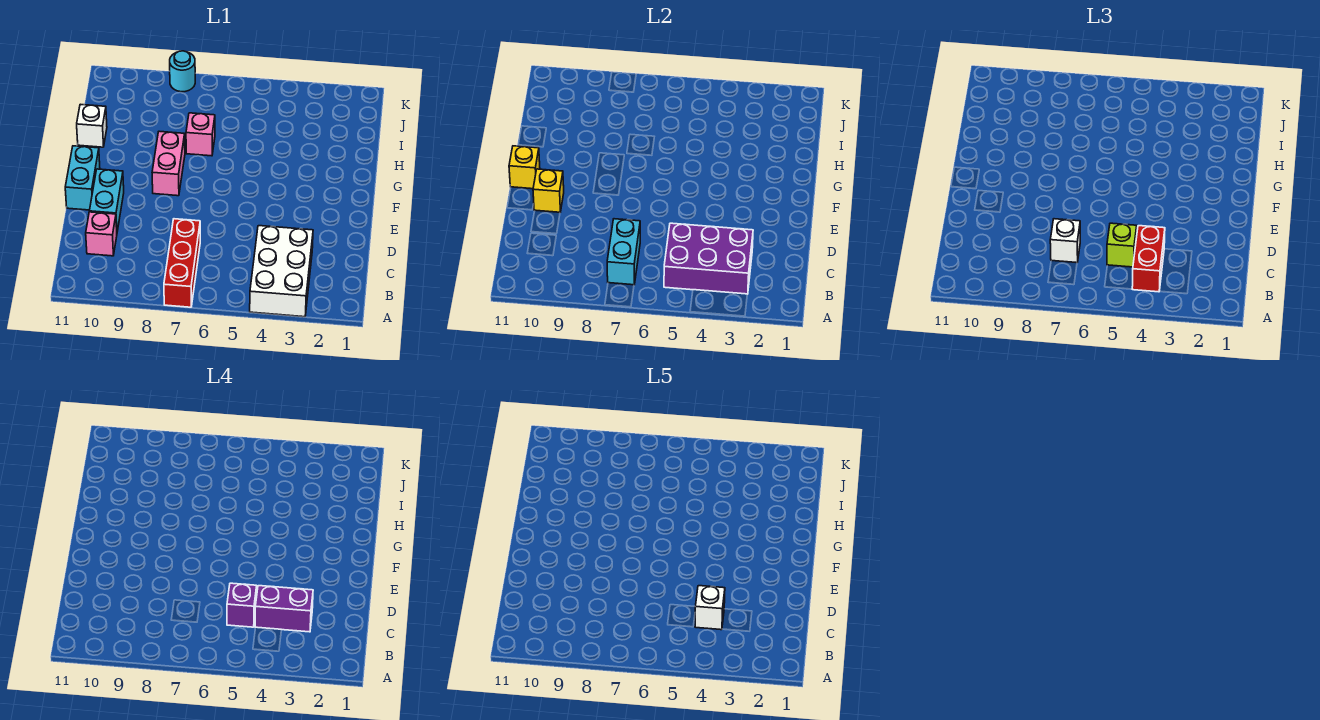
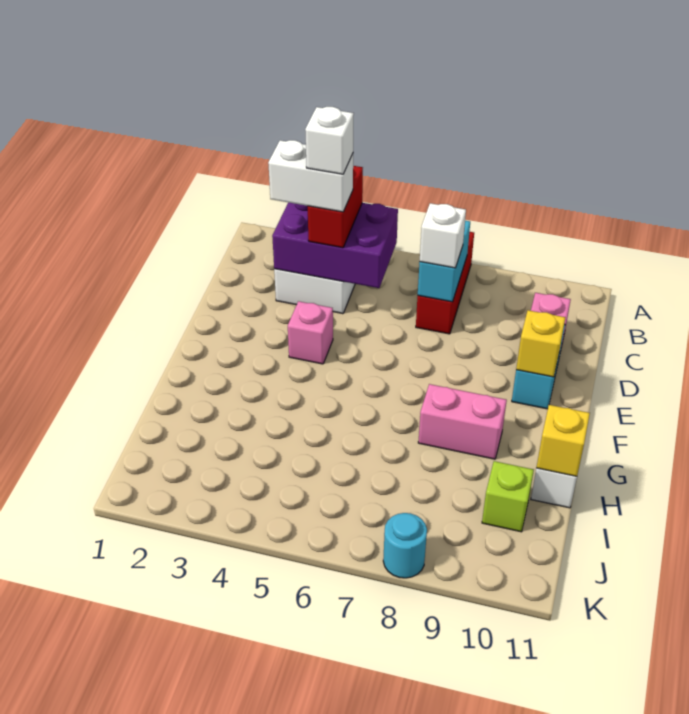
purple brick C3:C4 level 4 -> white brick C3:C4 level 4
lime brick C5 level 3 -> lime brick I10 level 1
purple brick C5 level 4 -> none
cyan brick E11:F11 level 1 -> none
pink brick F8:G8 level 1 -> pink brick G8:G9 level 1
yellow brick F11 level 2 -> yellow brick H11 level 2
pink brick H7 level 1 -> pink brick E4 level 1

